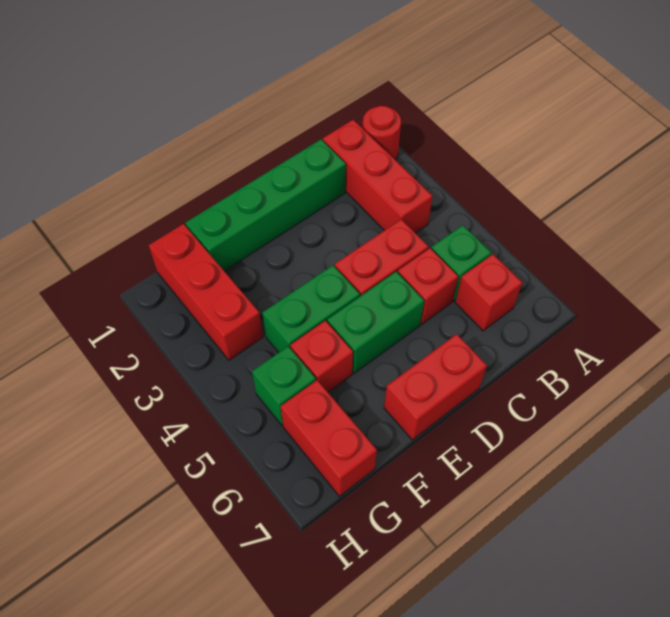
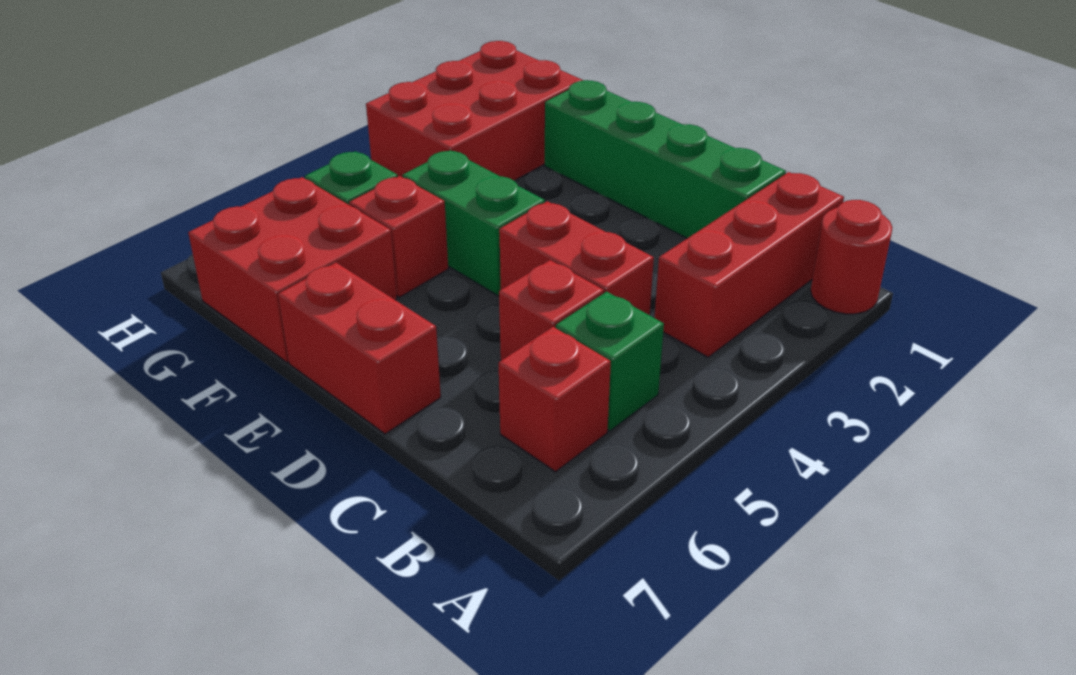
green brick D5:E5 level 1 -> none
red brick G1:G3 level 1 -> red brick G1:H3 level 1
red brick G6:G7 level 1 -> red brick F6:G7 level 1

